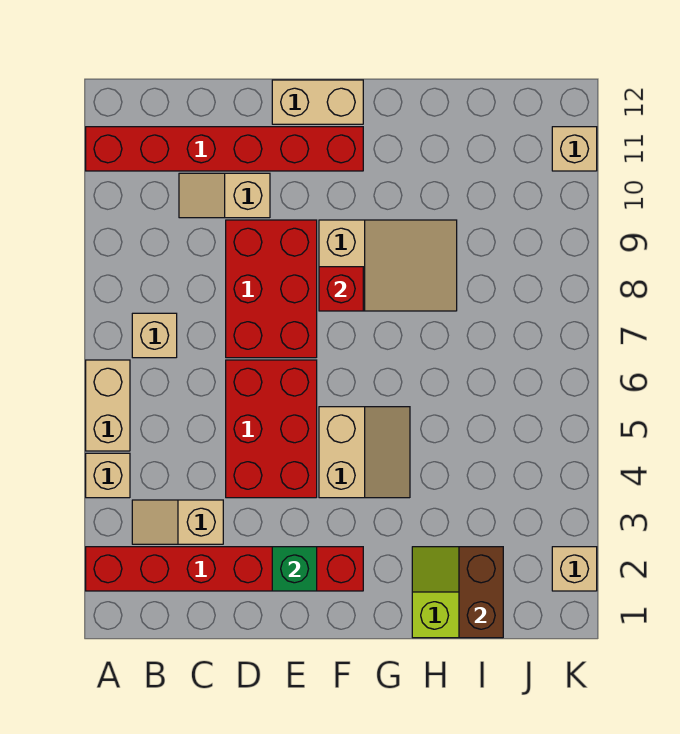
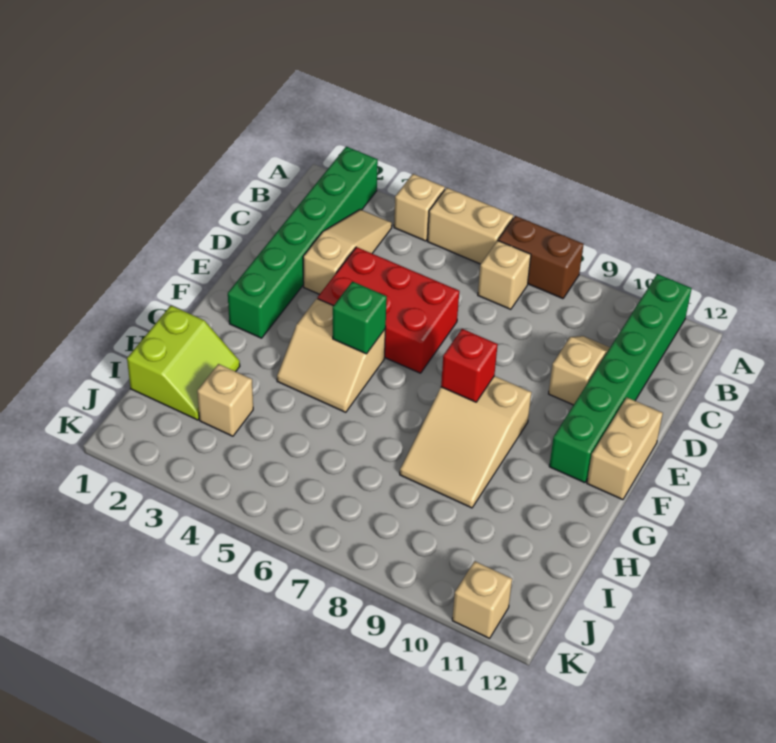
red brick A2:F2 level 1 -> green brick A2:F2 level 1
red brick A11:F11 level 1 -> green brick A11:F11 level 1
tan slope B3:C3 level 1 top C -> tan slope B3:D3 level 1 top D
red brick D7:E9 level 1 -> none
green brick E2 level 2 -> green brick F5 level 2
brown brick I1:I2 level 2 -> brown brick A7:A8 level 1
tan brick K2 level 1 -> tan brick I3 level 1

